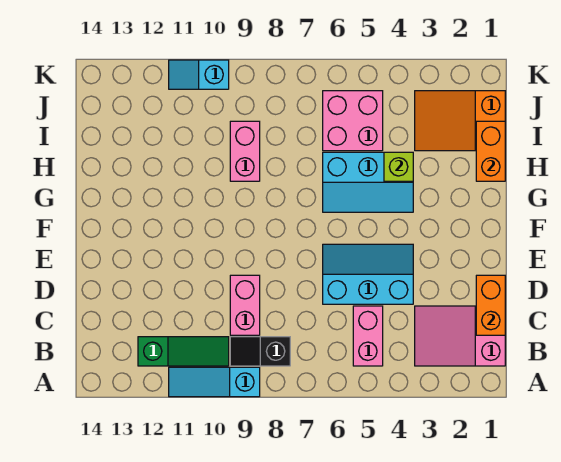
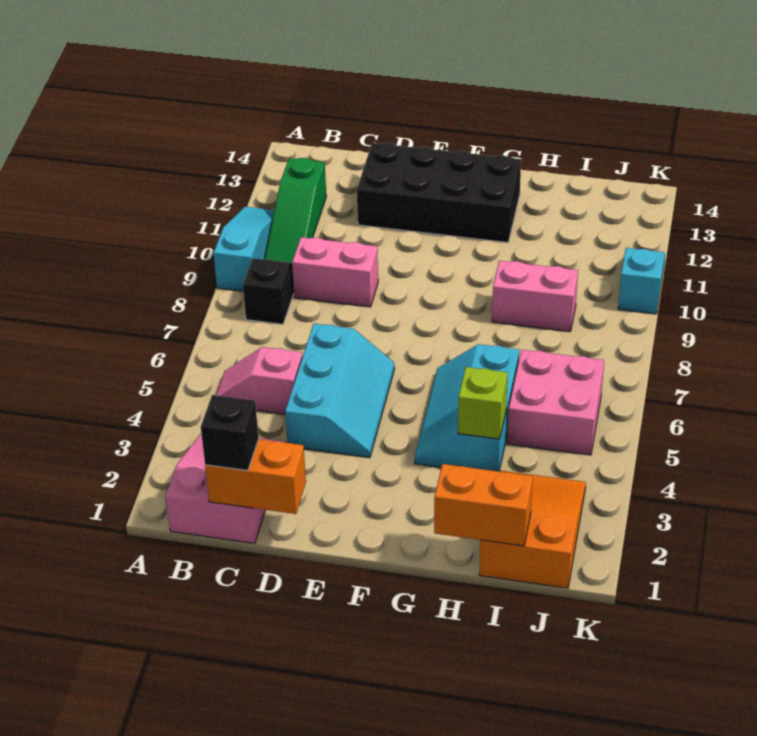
pink brick B5:C5 level 1 -> pink slope B5:C5 level 1 top C
none -> black brick C1 level 3
none -> black brick D12:G13 level 1

